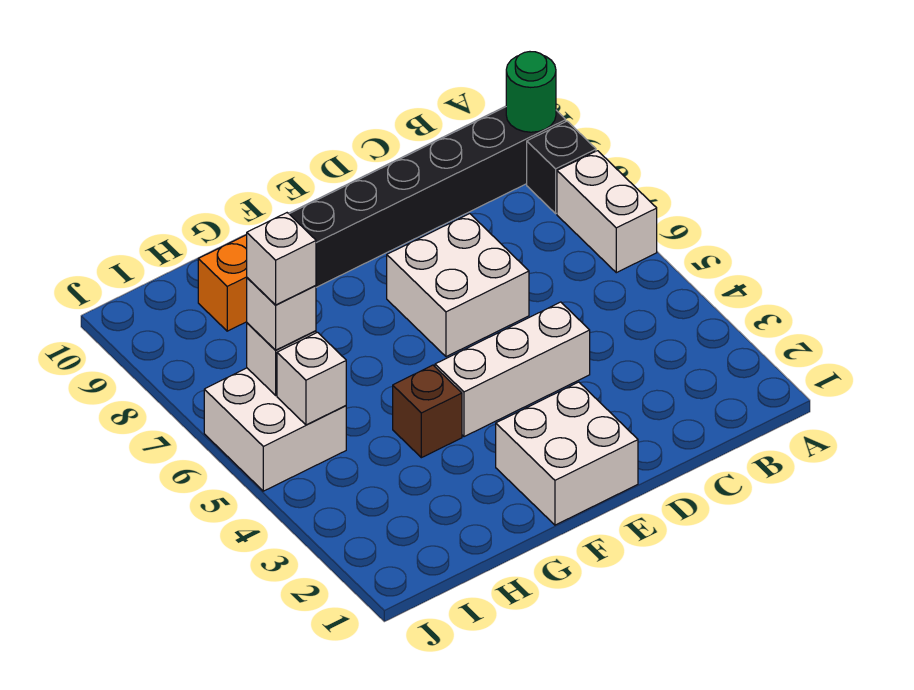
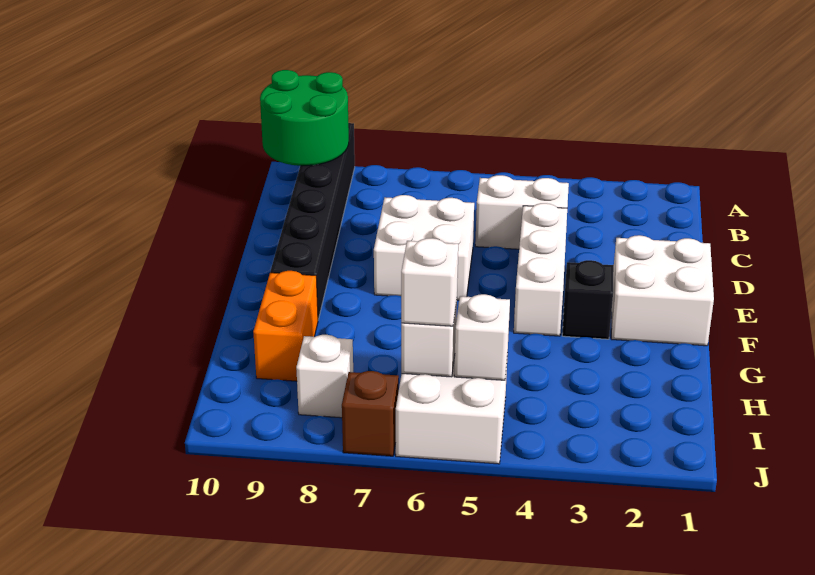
white brick A6:A7 level 1 -> white brick C4:C5 level 1
black brick A8 level 1 -> black brick F3 level 1
green round brick A9 level 2 -> green round brick A9:B10 level 2
brown brick G4 level 1 -> brown brick J7 level 1
white brick I6 level 4 -> white brick I8 level 1

